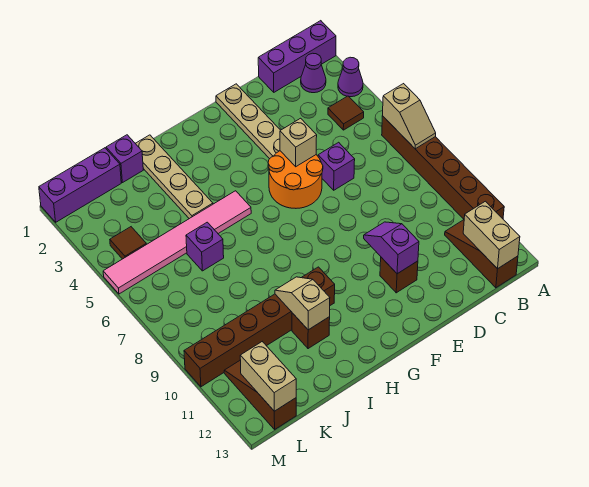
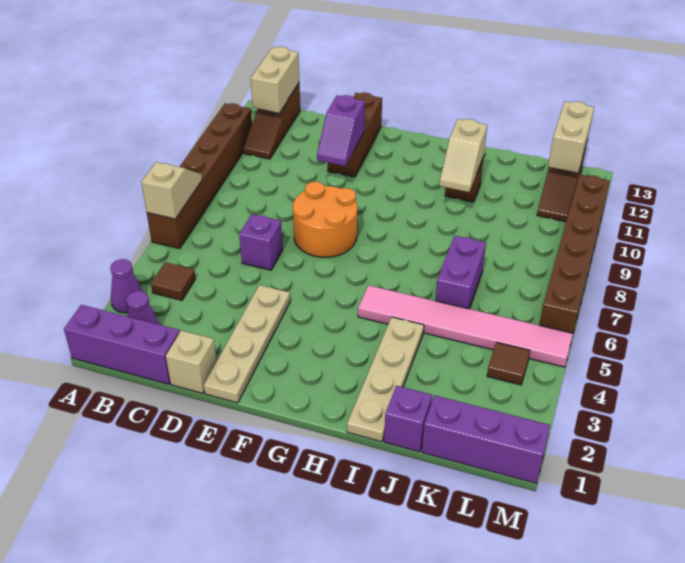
orange round brick E5:F6 level 1 -> orange round brick E7:F8 level 1
tan brick E5 level 2 -> tan brick D1 level 1
brown brick E11 level 1 -> brown brick E11:E13 level 1
brown brick H10:M10 level 1 -> brown brick M6:M11 level 1
purple brick J6 level 1 -> purple brick J6:J7 level 1

